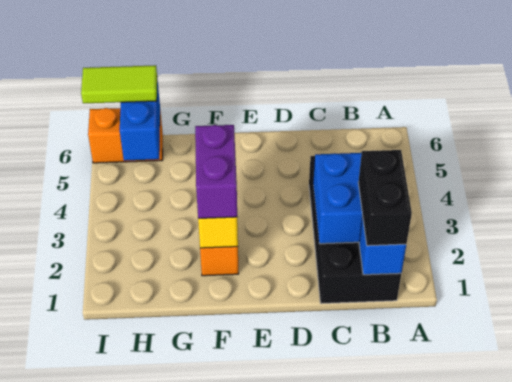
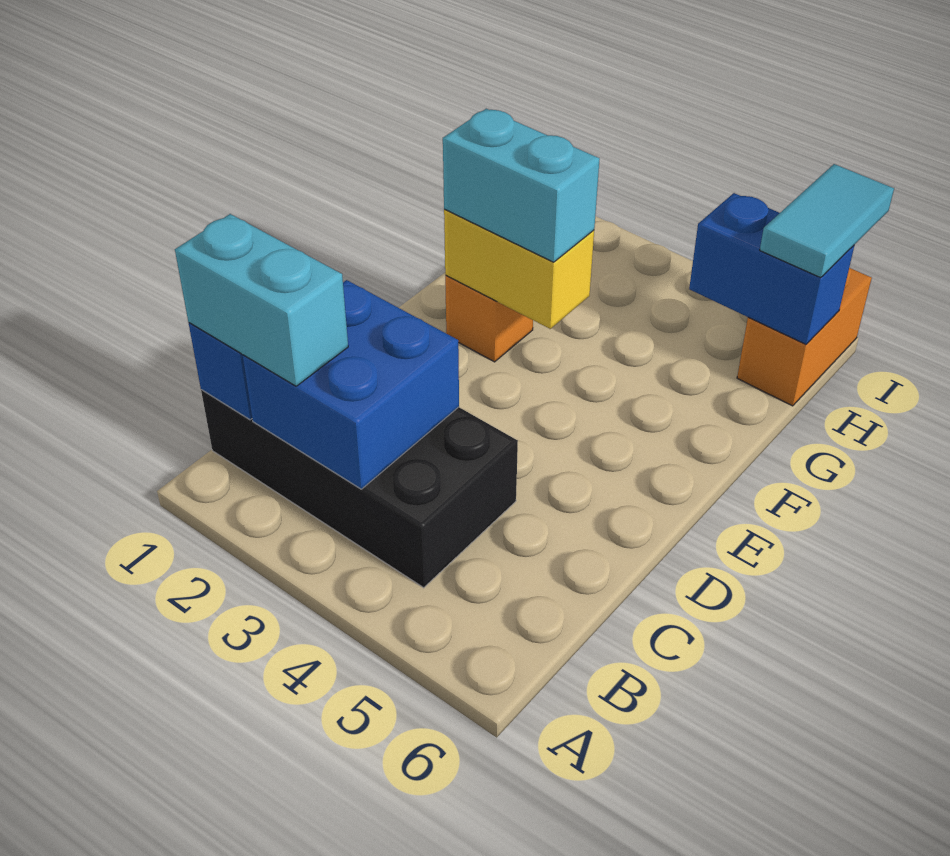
black brick B1:B2 level 3 -> cyan brick B1:B2 level 3
purple brick F2:F3 level 3 -> cyan brick F2:F3 level 3
lime tile H6:I6 level 3 -> cyan tile H6:I6 level 3

